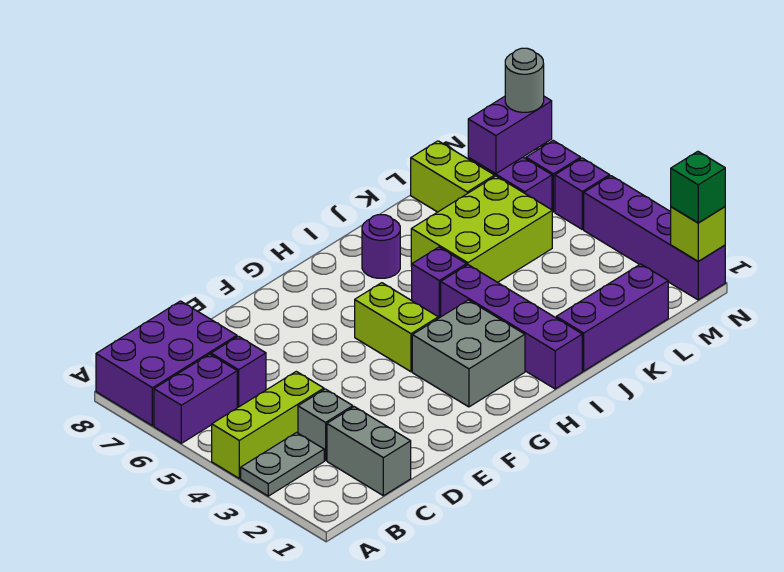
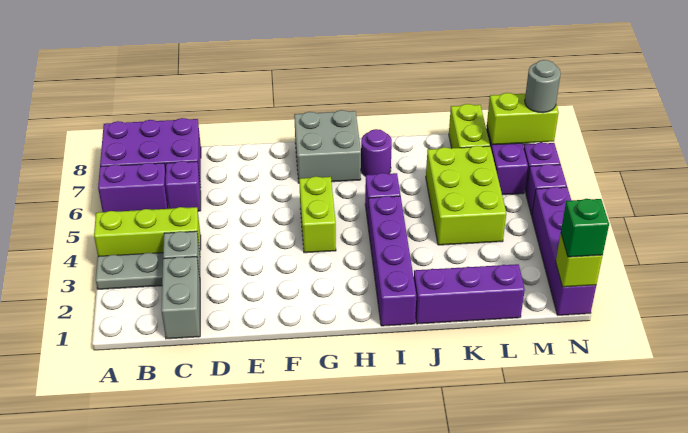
grey brick G2:H3 level 1 -> grey brick G7:H8 level 1
lime brick J5:L6 level 1 -> lime brick K4:L6 level 1
purple brick M7:N7 level 2 -> lime brick M7:N7 level 2

